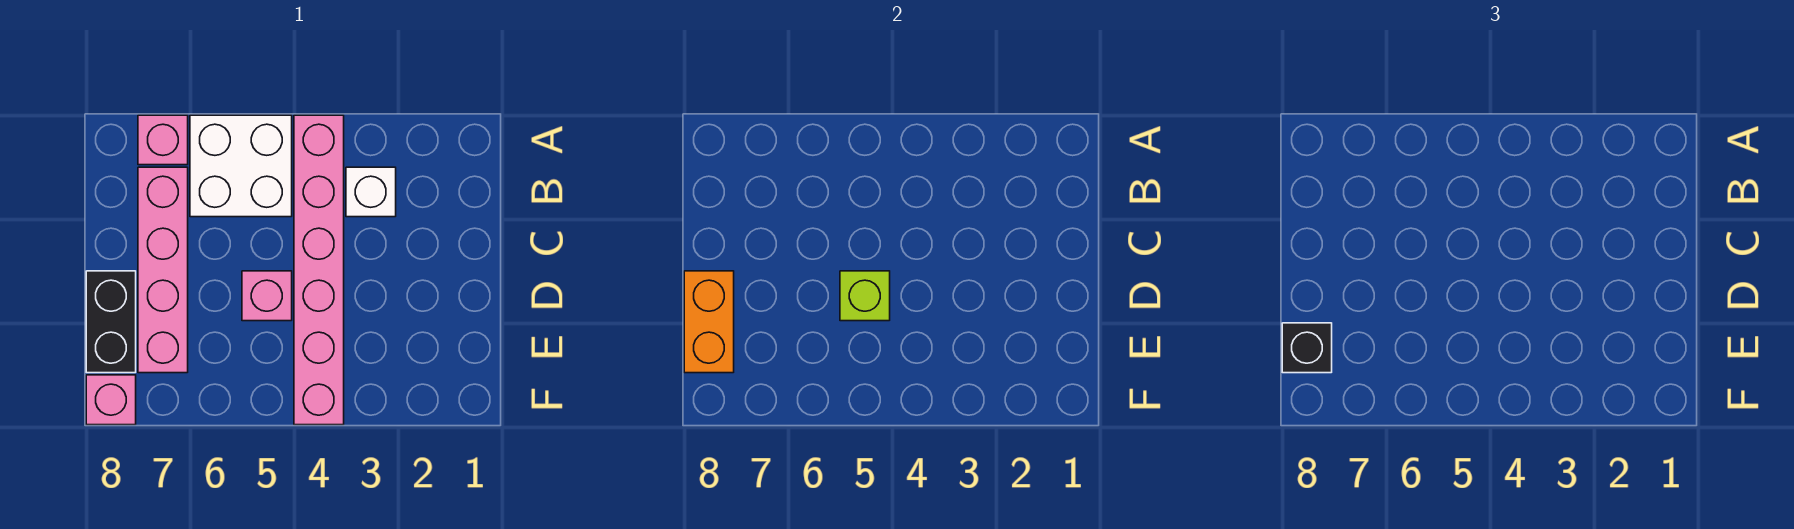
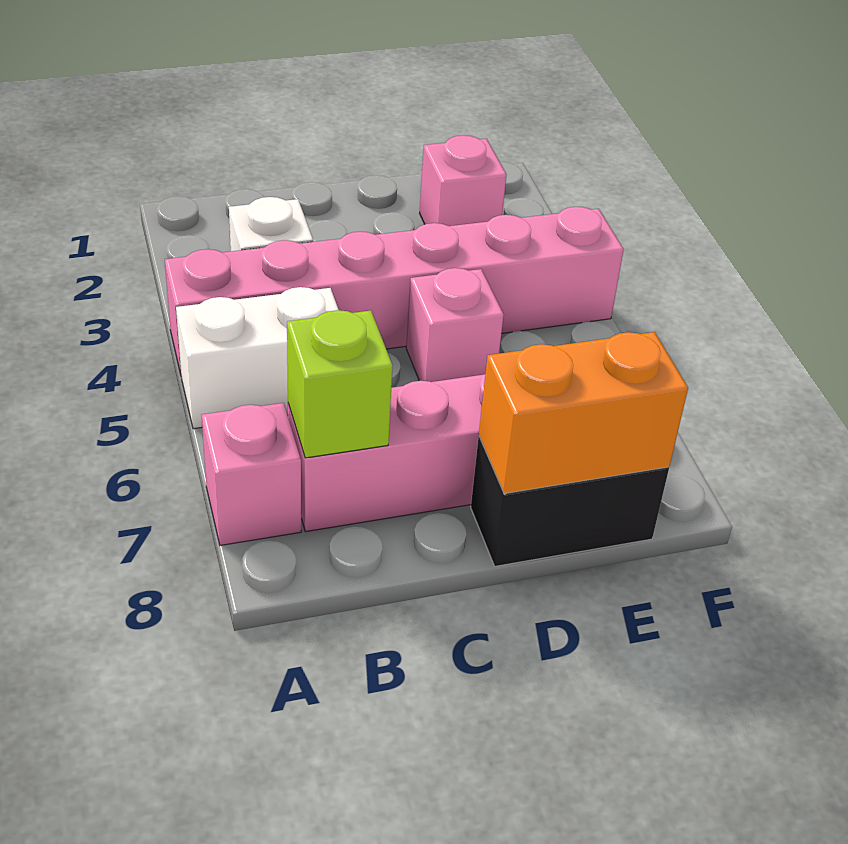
white brick A5:B6 level 1 -> white brick A5:B5 level 1
lime brick D5 level 2 -> lime brick B7 level 2
black brick E8 level 3 -> none
pink brick F8 level 1 -> pink brick E2 level 1

